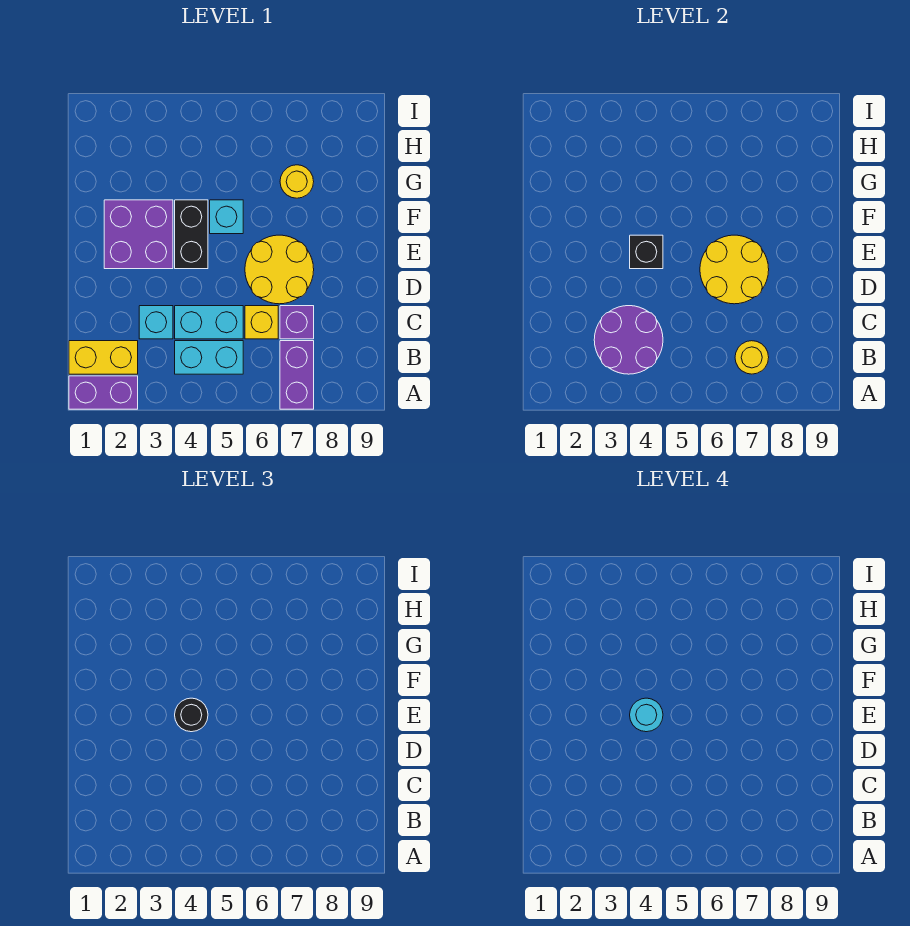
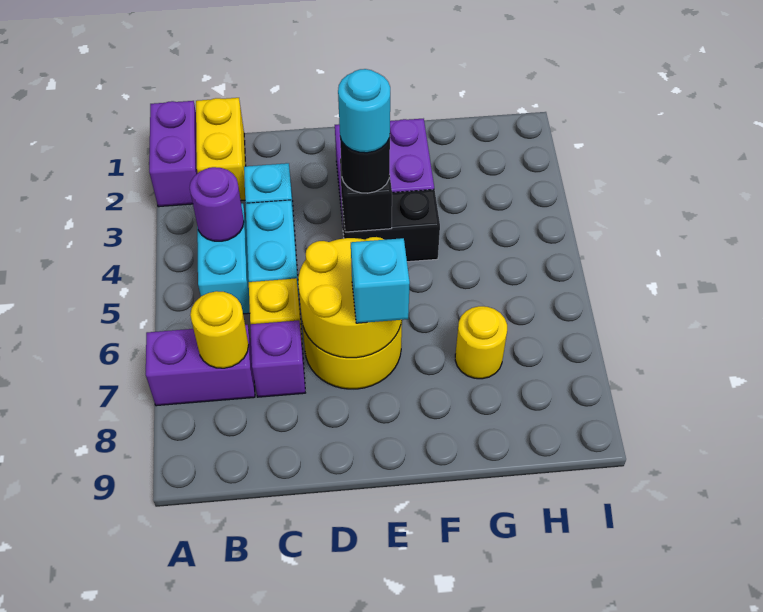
purple round brick B3:C4 level 2 -> purple round brick B4 level 2
cyan brick F5 level 1 -> cyan brick E7 level 3

